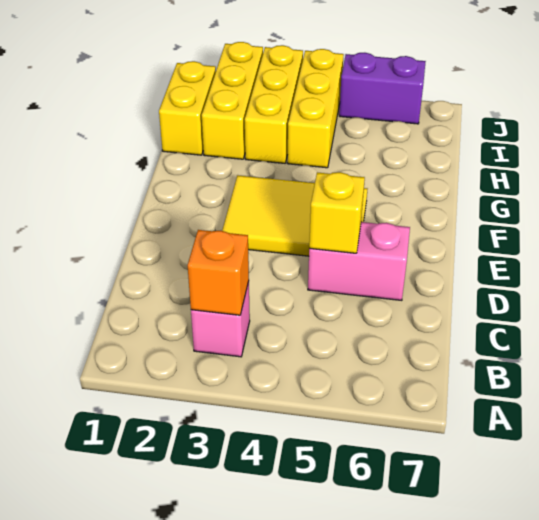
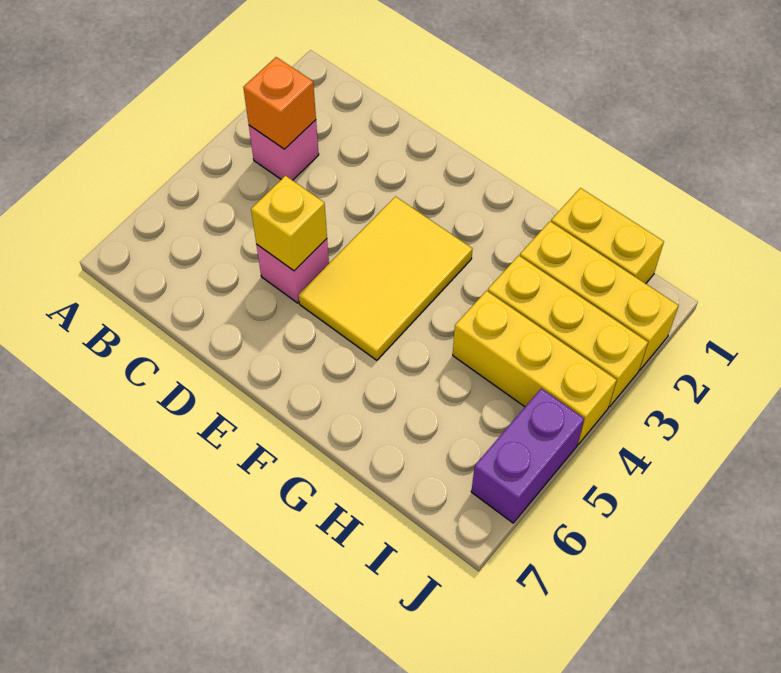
pink brick D5:D6 level 1 -> pink brick D5 level 1

